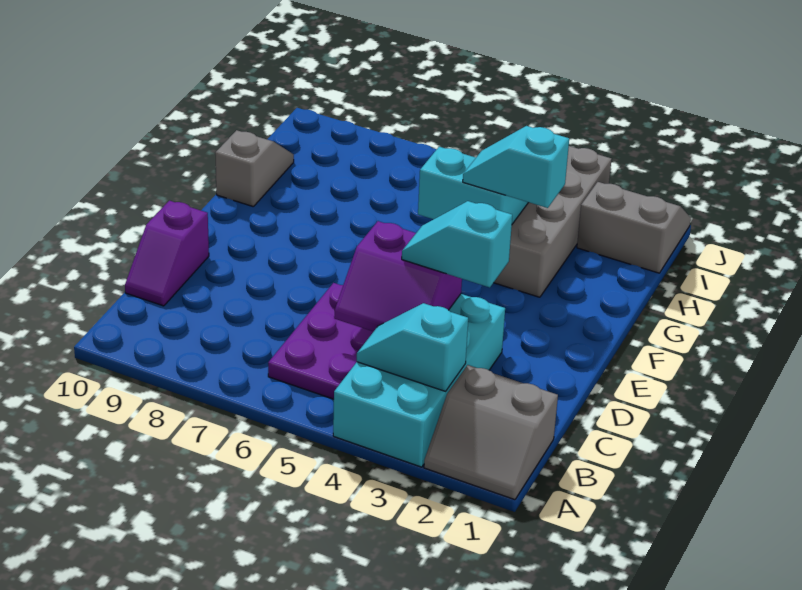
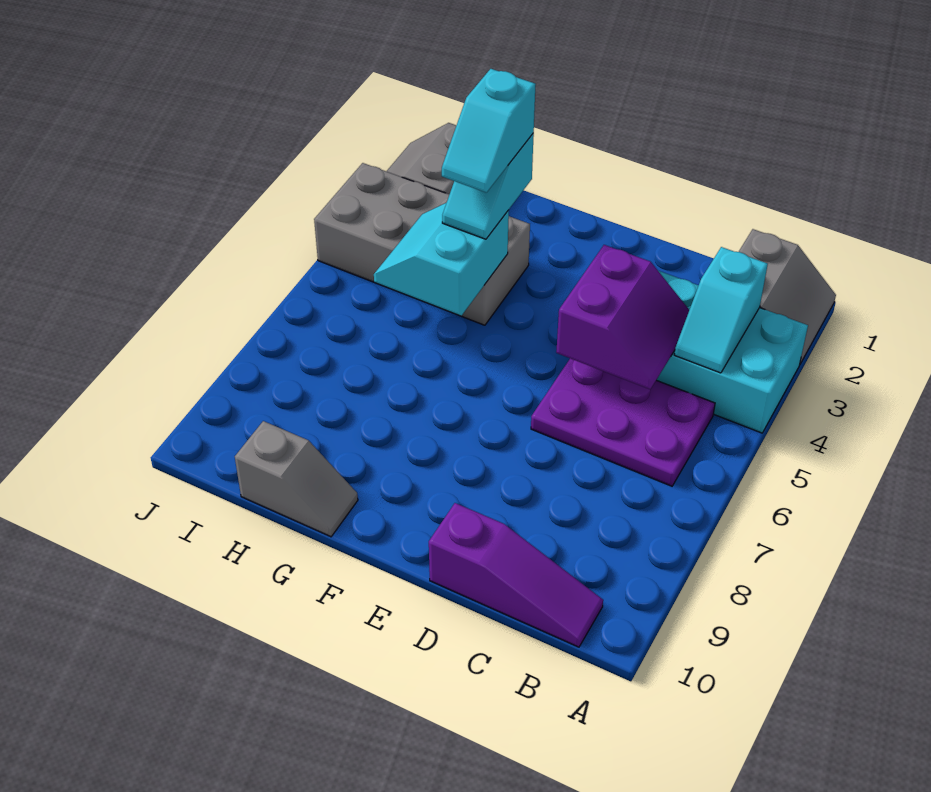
purple slope C10:D10 level 1 top D -> purple slope B10:D10 level 1 top D
cyan slope D3:D4 level 3 top 3 -> cyan slope G3:G4 level 4 top 3
grey slope G10:H10 level 1 top G -> grey slope G10:H10 level 1 top H

